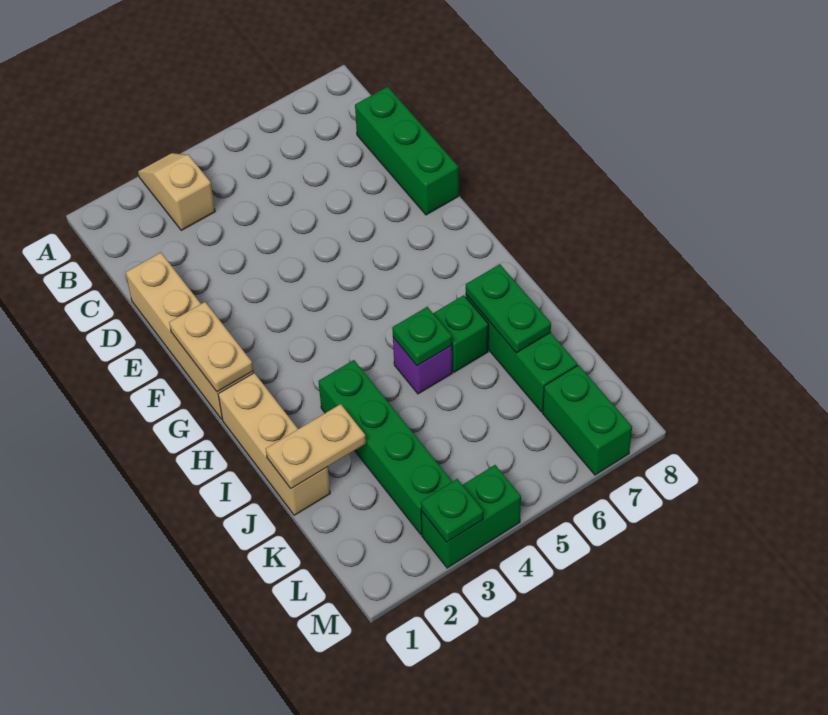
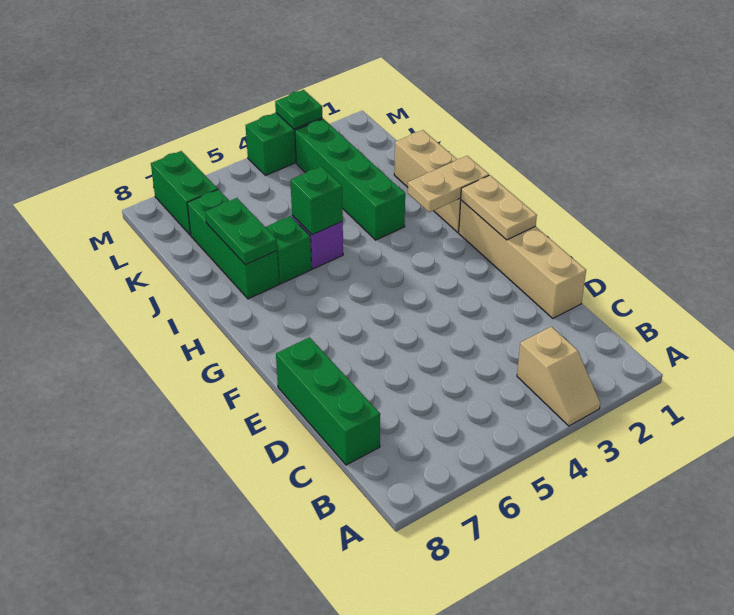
green plate I5 level 2 -> green brick I5 level 2
tan plate J1:J2 level 2 -> tan plate H1:H2 level 2

